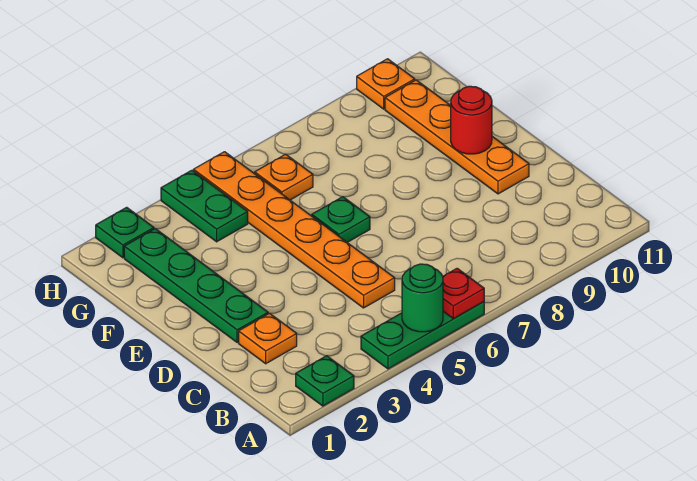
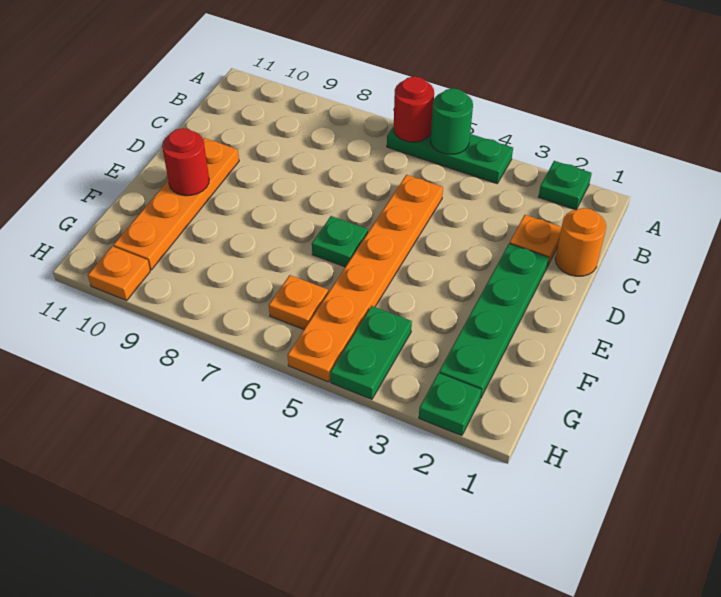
red plate A6 level 2 -> red round brick A6 level 2
none -> orange round brick C1 level 1

